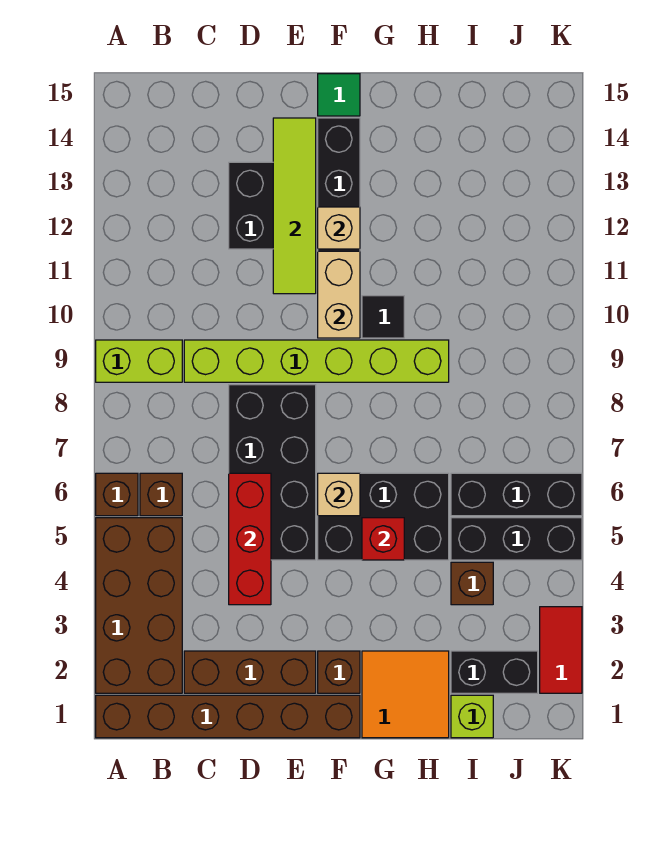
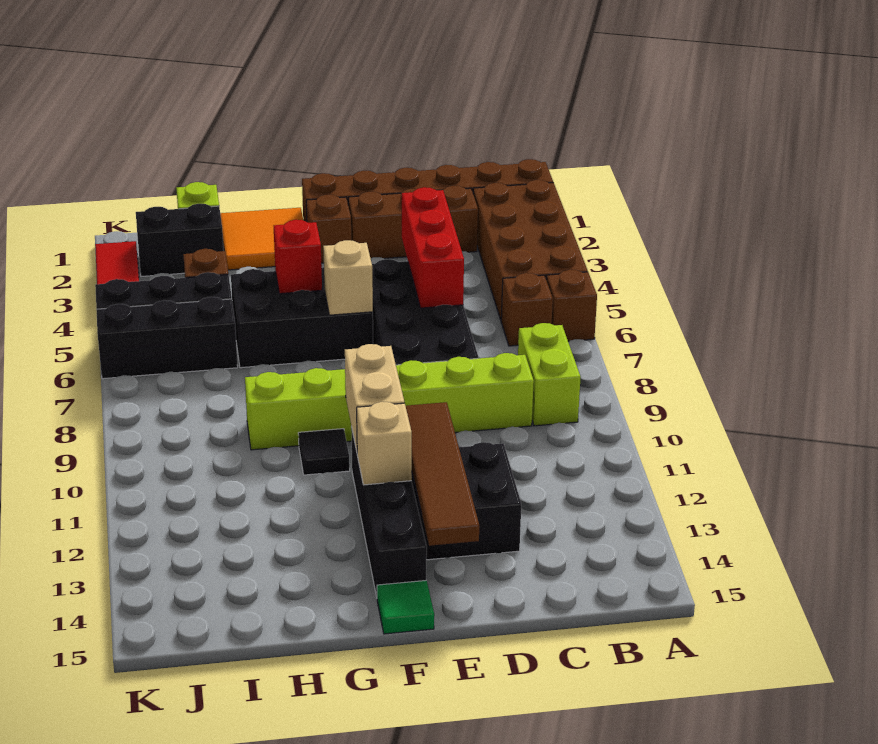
lime brick A9:B9 level 1 -> lime brick B8:B9 level 1
lime tile E11:E14 level 2 -> brown tile E11:E14 level 2

